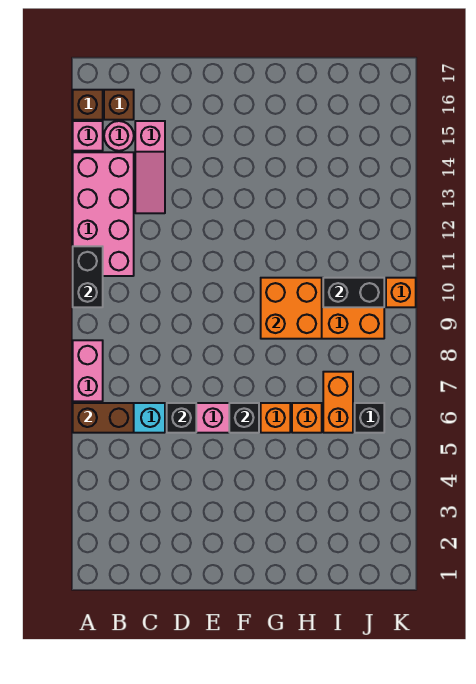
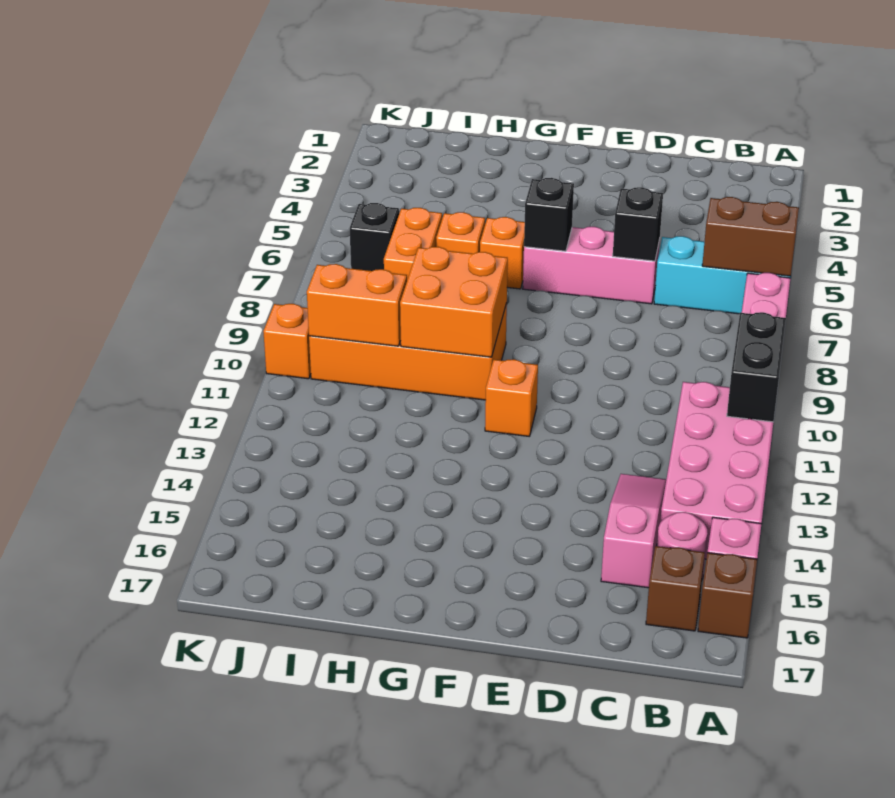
none -> orange brick F11 level 1
black brick I10:J10 level 2 -> orange brick I10:J10 level 2

